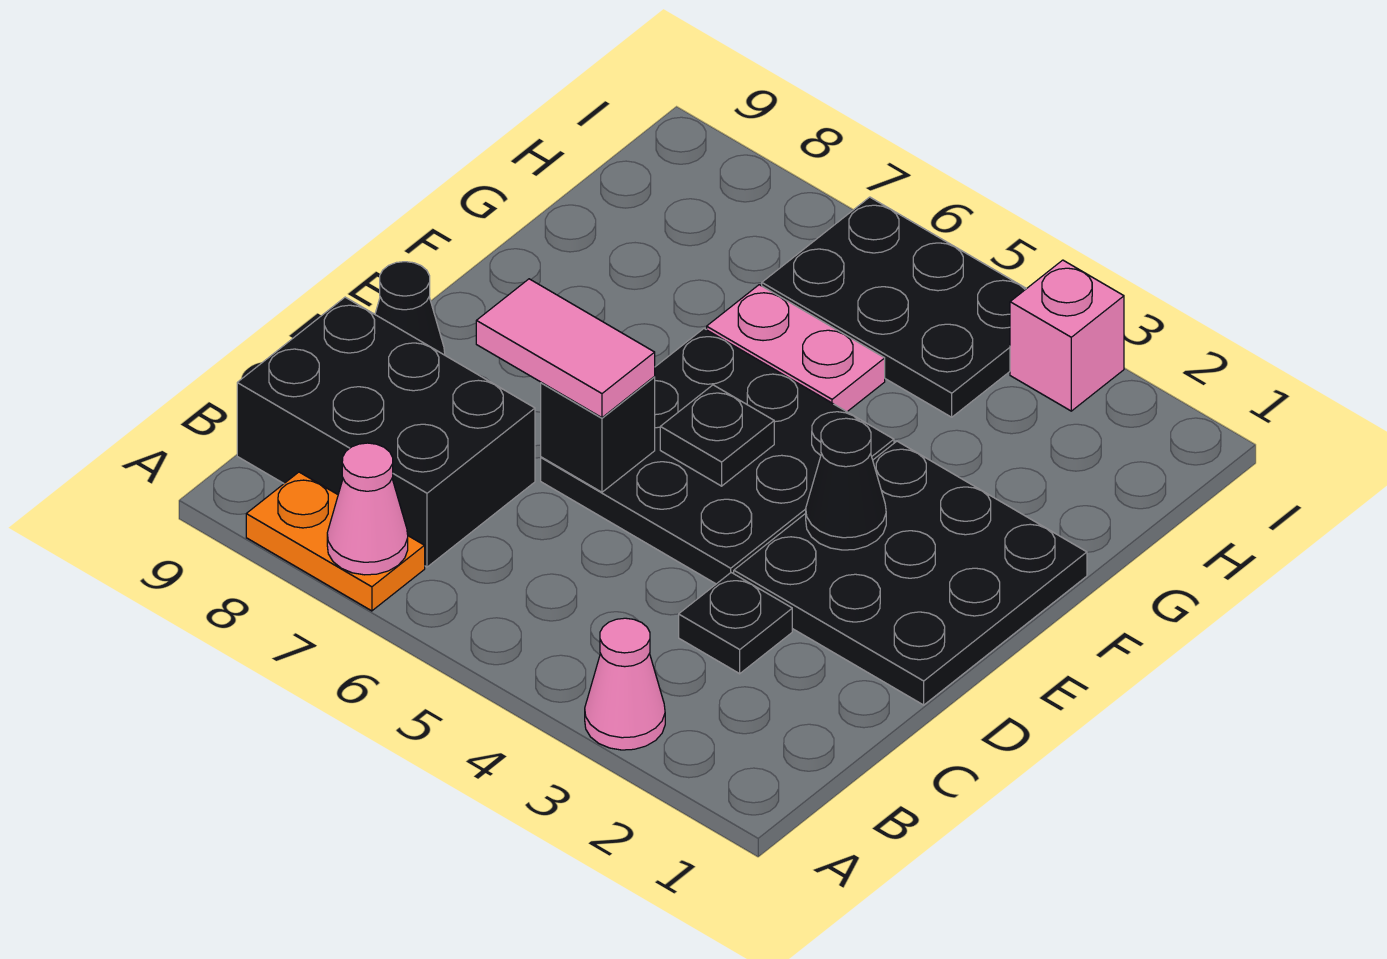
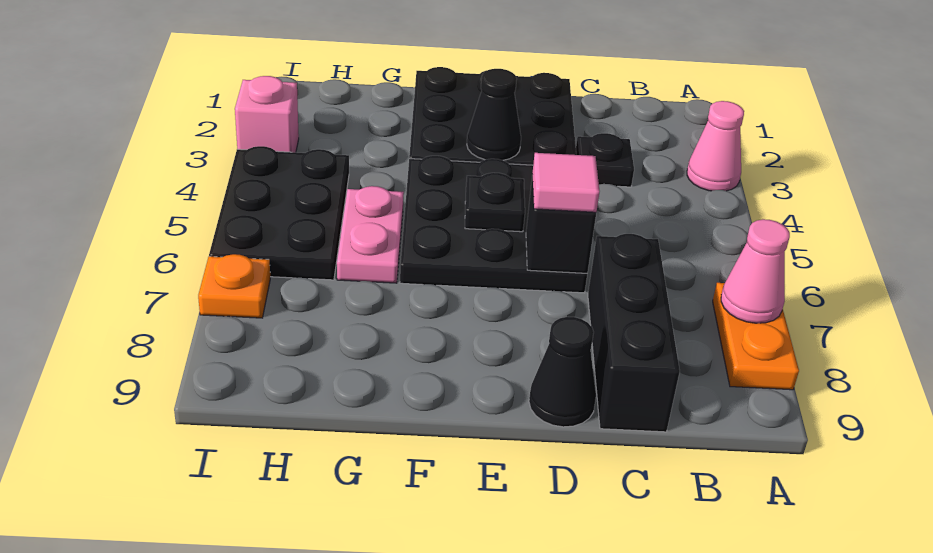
black brick B7:C9 level 1 -> black brick C7:C9 level 1
pink tile D6:D7 level 3 -> pink tile D6 level 3
none -> orange plate I7 level 1

